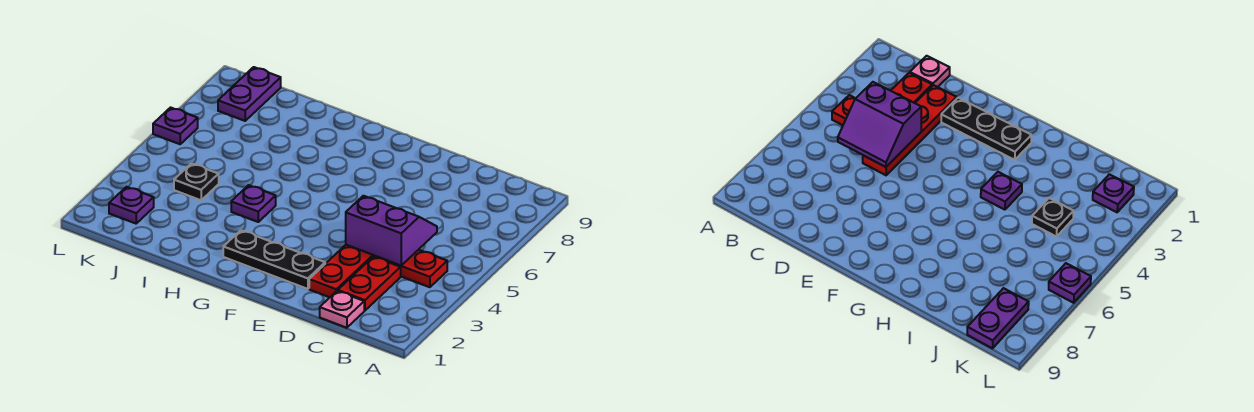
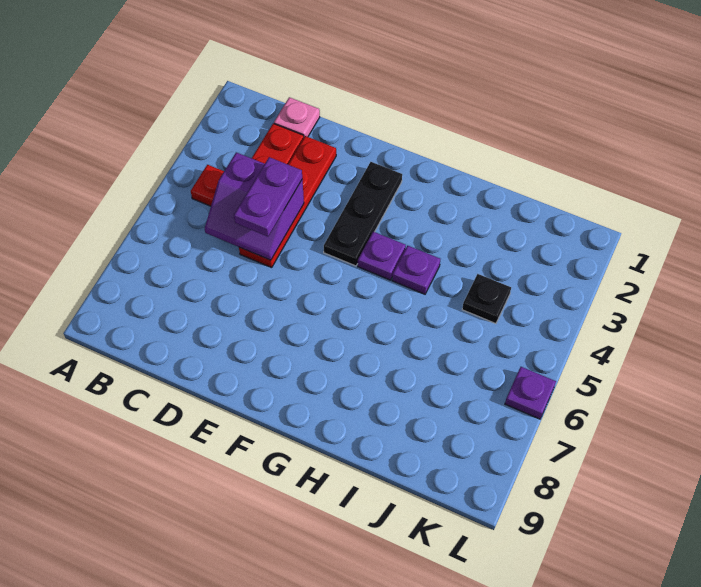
black plate E2:G2 level 1 -> black plate F2:F4 level 1
purple plate K2 level 1 -> purple plate G4 level 1
purple plate K8:K9 level 1 -> purple plate D4:D5 level 3

